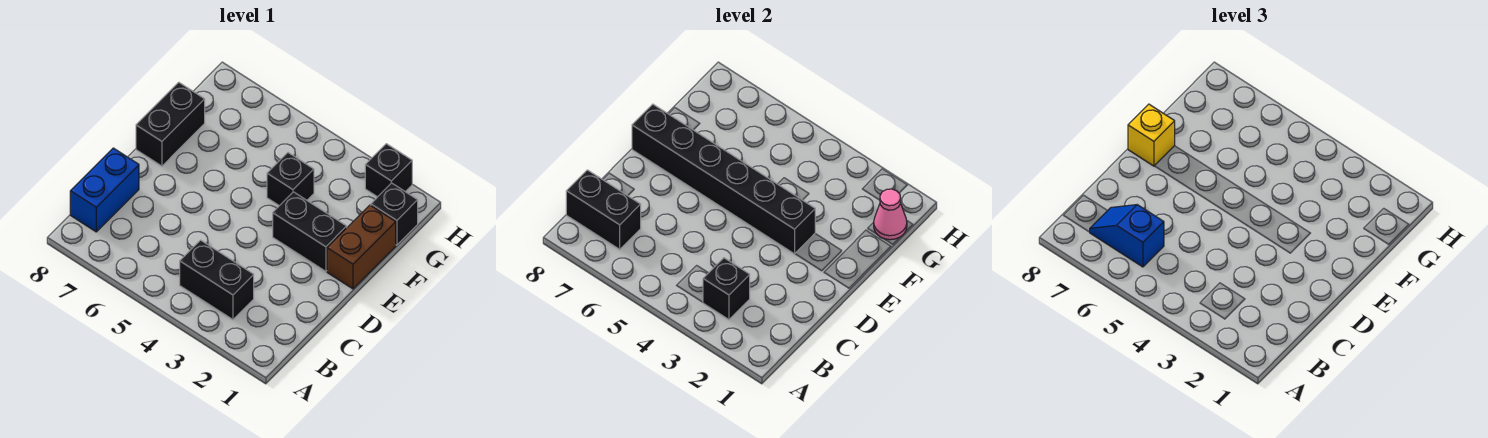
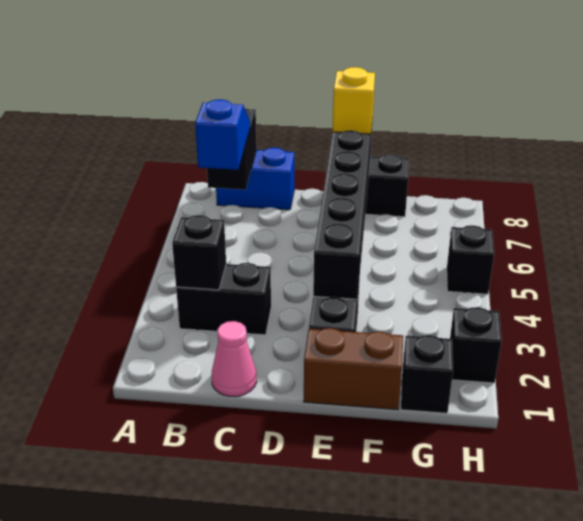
black brick B3:B4 level 1 -> black brick B3:C3 level 1
black brick F4 level 1 -> black brick H5 level 1
pink cone G1 level 2 -> pink cone C1 level 1

